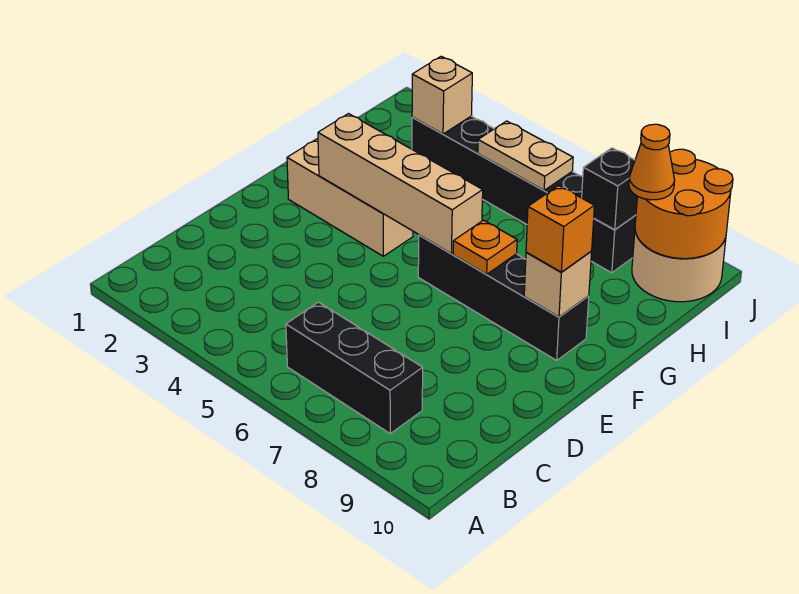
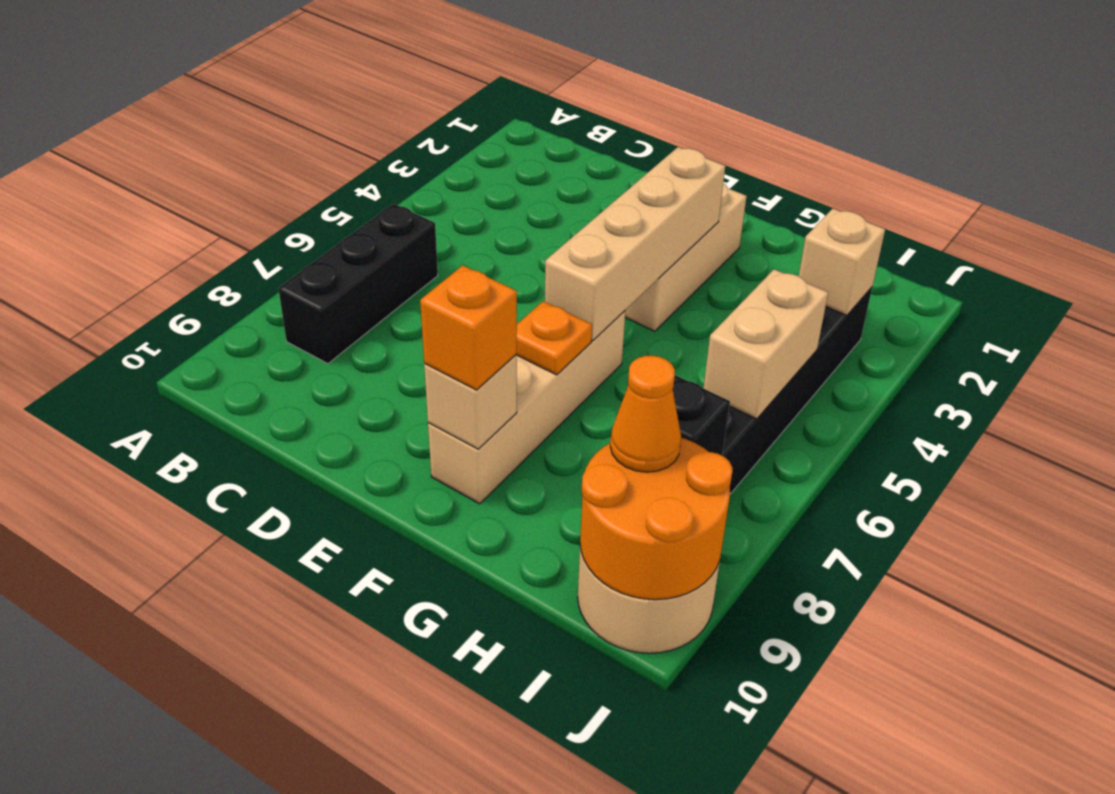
black brick F6:F9 level 1 -> tan brick F6:F9 level 1
tan plate I5:I6 level 2 -> tan brick I5:I6 level 2

